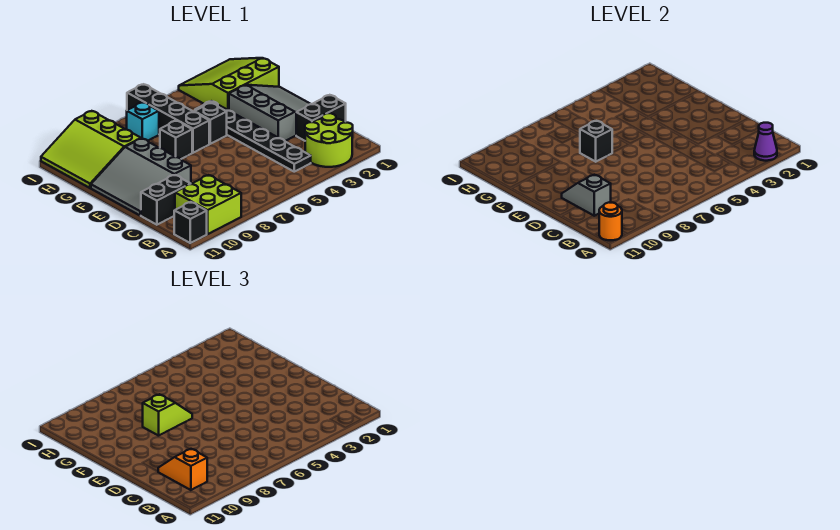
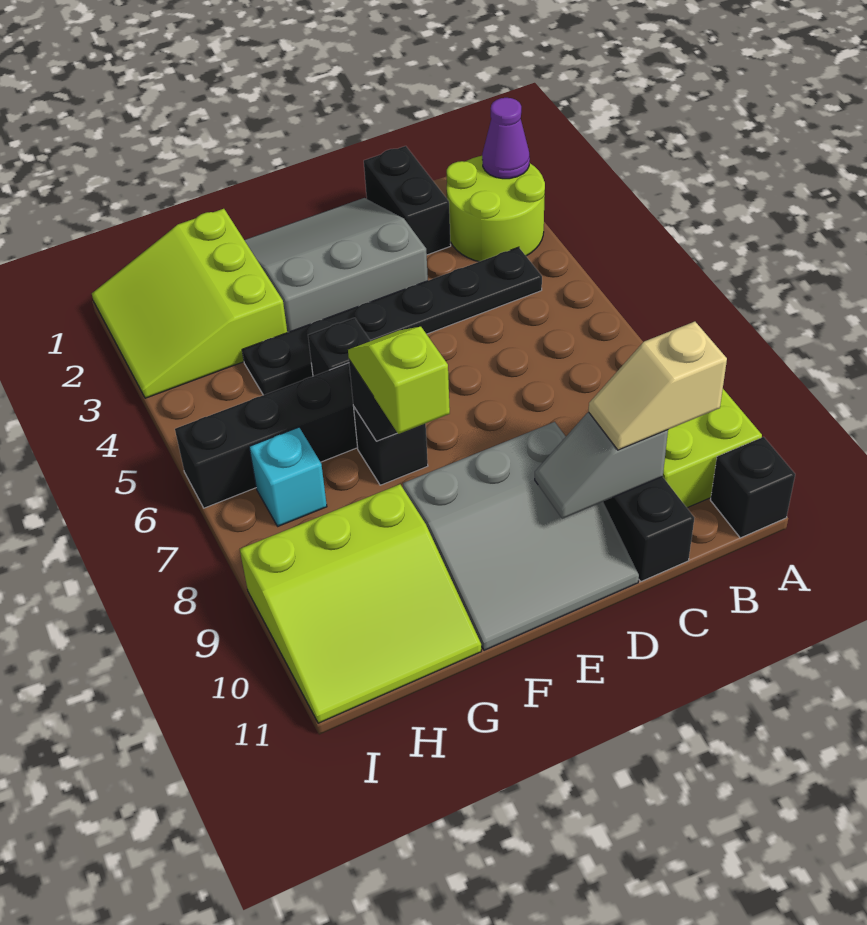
orange round brick A11 level 2 -> none
orange slope B10:C10 level 3 top B -> tan slope B10:C10 level 3 top B

